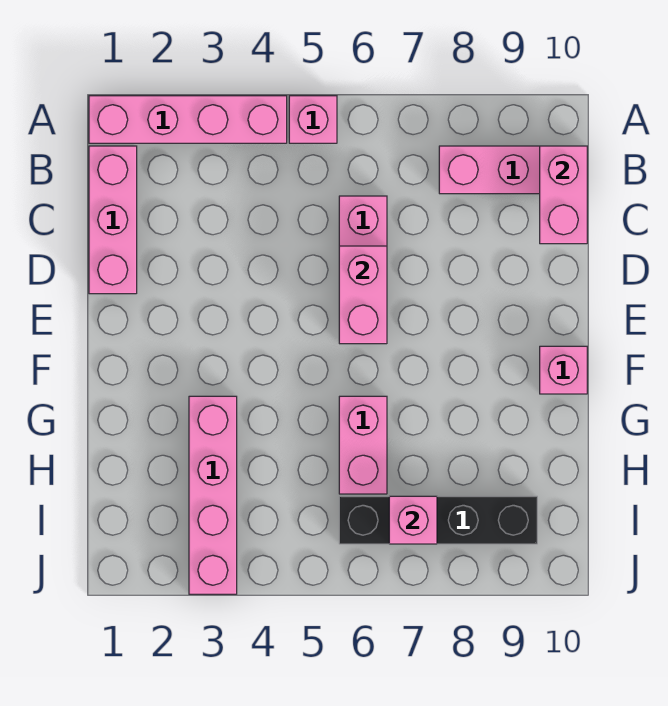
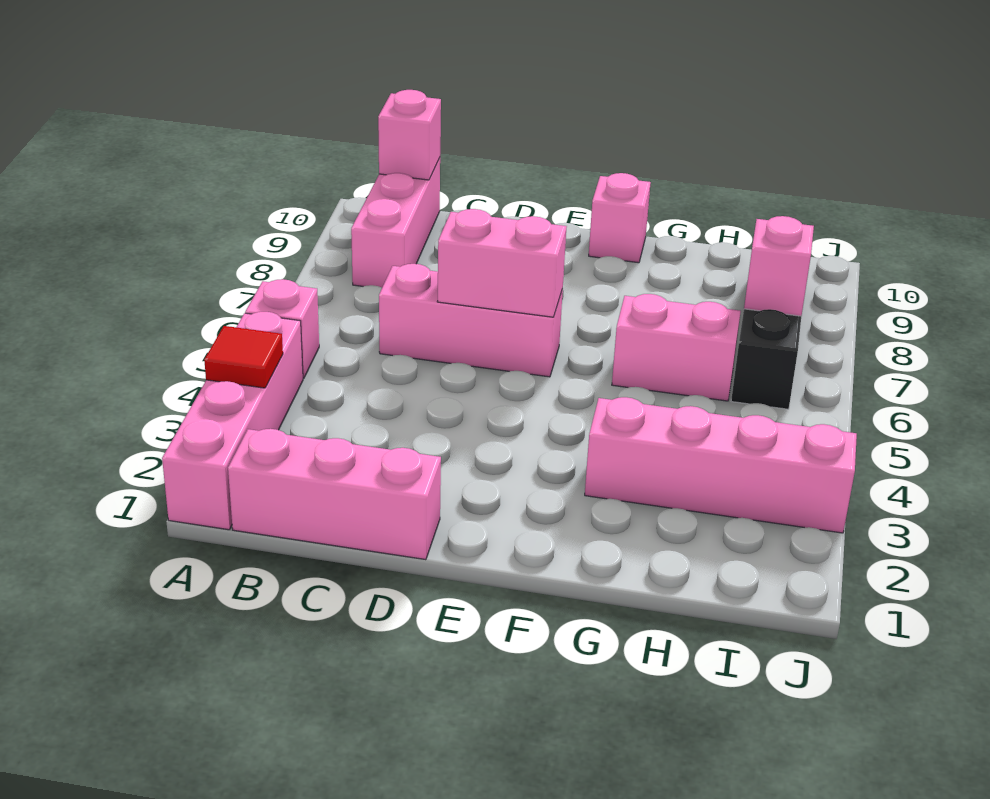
none -> red tile A3 level 2
pink brick B10:C10 level 2 -> pink brick B10 level 2

